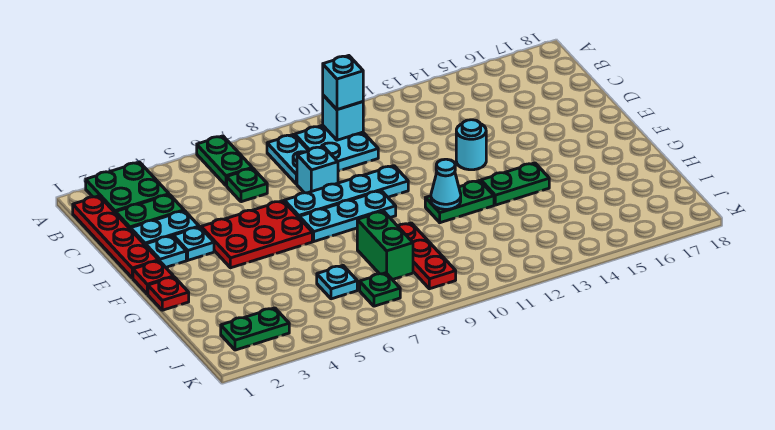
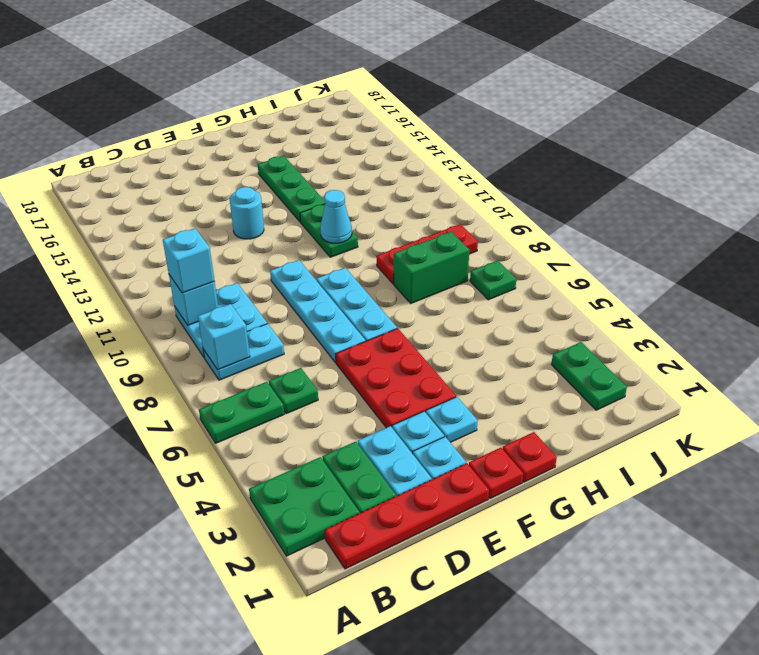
cyan brick D8 level 1 -> cyan brick B8 level 2
green plate G13:G14 level 1 -> green plate G13:G15 level 1
cyan plate I6 level 1 -> cyan plate F3 level 1

